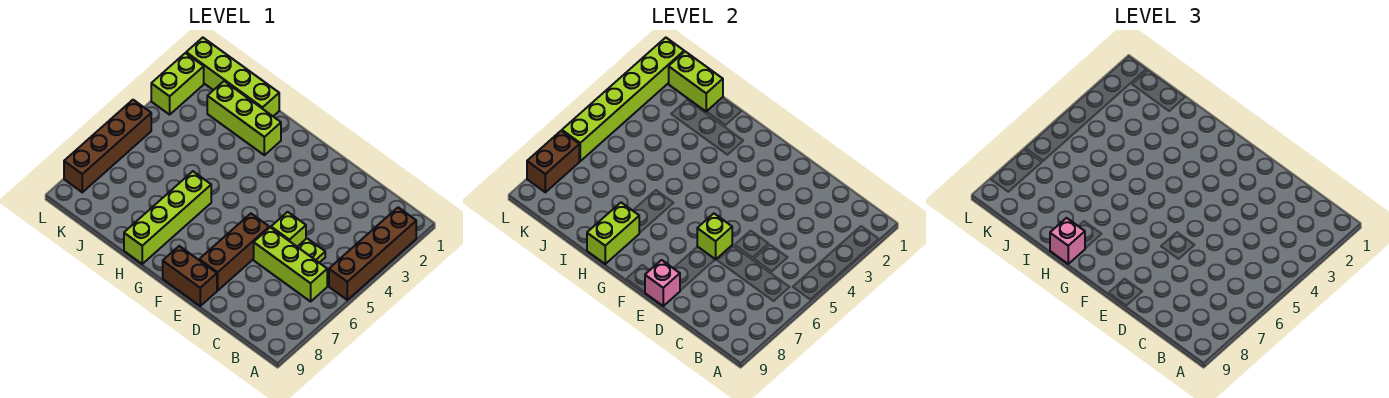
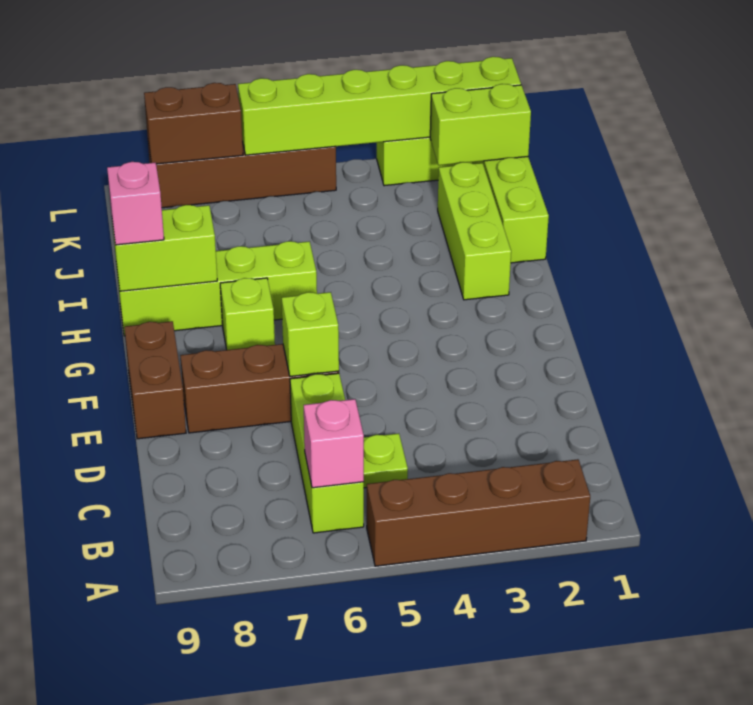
lime brick D5 level 1 -> lime brick G7 level 1
pink brick E9 level 2 -> pink brick B6 level 2
lime brick J1:K1 level 2 -> lime brick K1:K2 level 2

